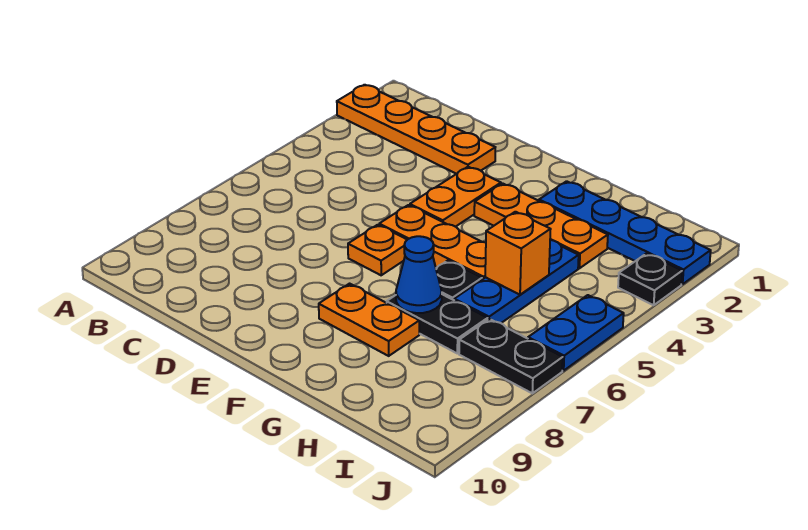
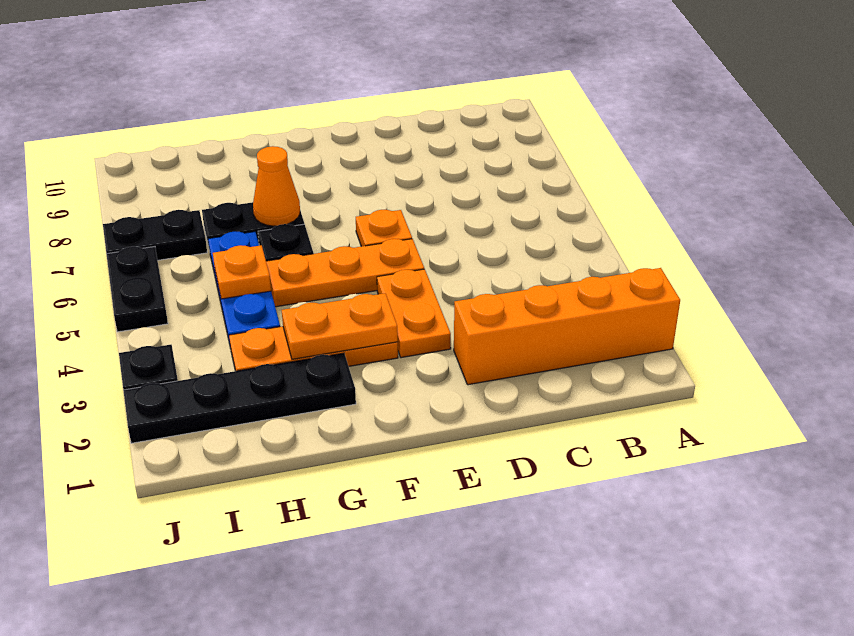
orange plate A2:D2 level 1 -> orange brick A2:D2 level 1
orange plate F8:G8 level 1 -> orange plate F3:G3 level 2
blue plate G2:J2 level 1 -> black plate G2:J2 level 1
blue cone G7 level 2 -> orange cone G7 level 2
orange brick H5 level 2 -> orange plate H5 level 2
blue plate J5:J6 level 1 -> black plate J5:J6 level 1

